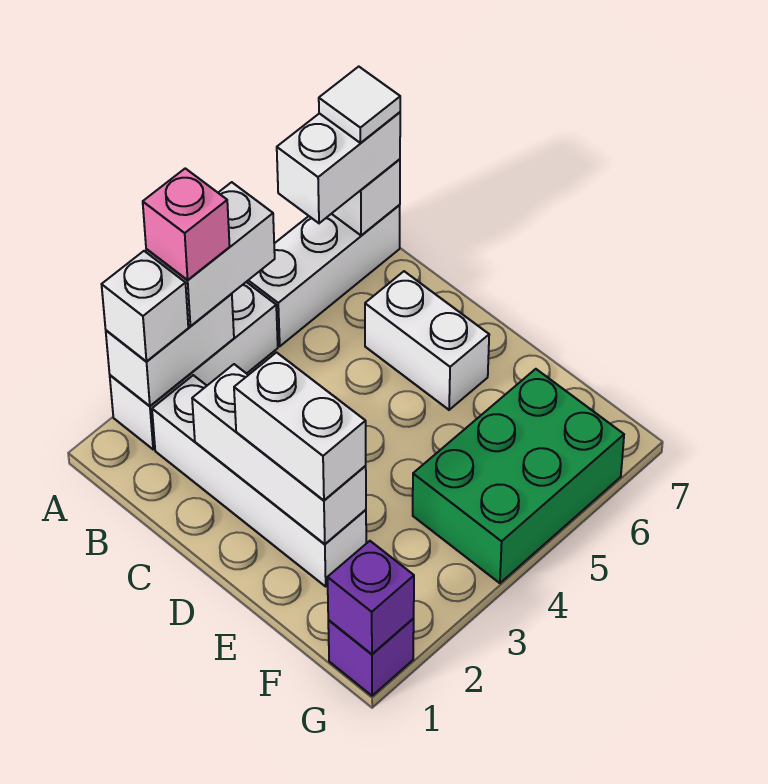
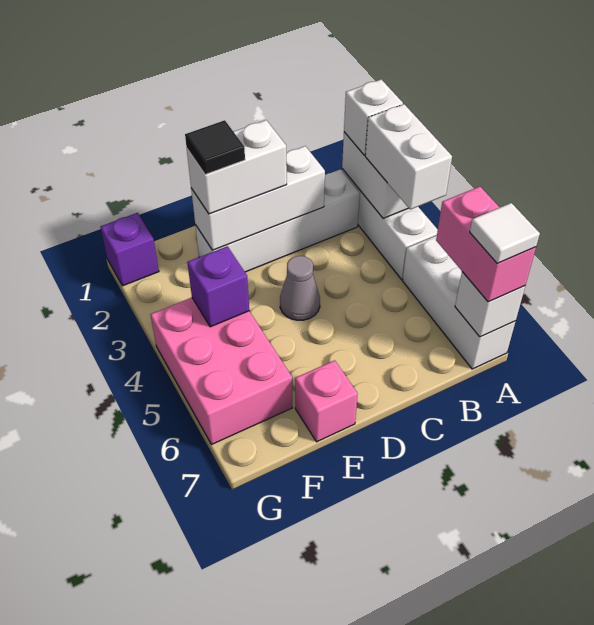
pink brick A3 level 4 -> pink brick E7 level 1
white brick A6:A7 level 3 -> pink brick A6:A7 level 3
white brick C6:D6 level 1 -> none
none -> grey cone D4 level 1
none -> black tile E2 level 4
green brick F4:G6 level 1 -> pink brick F4:G6 level 1
purple brick G1 level 2 -> purple brick F4 level 2

